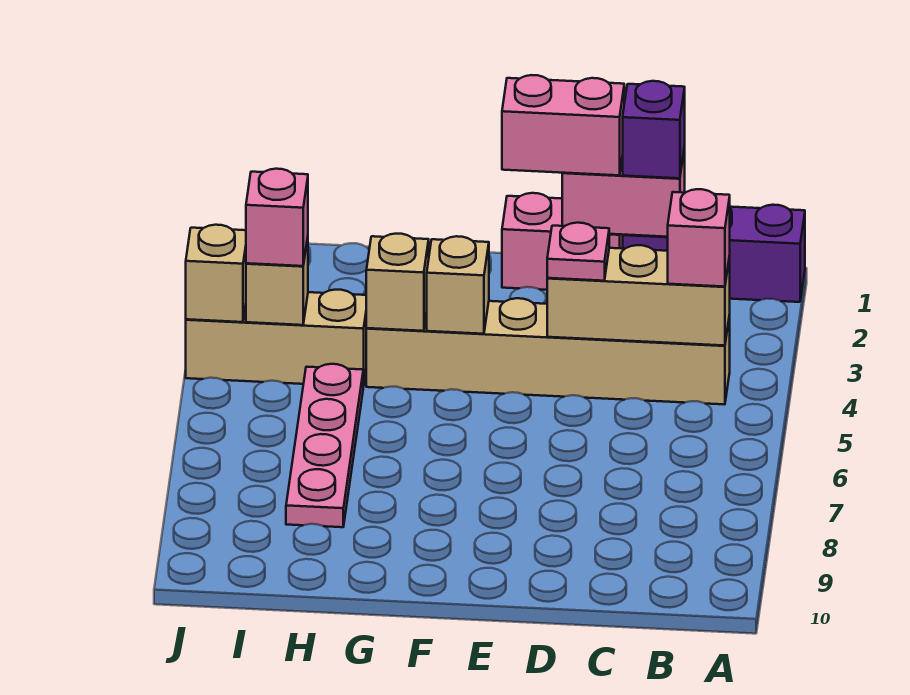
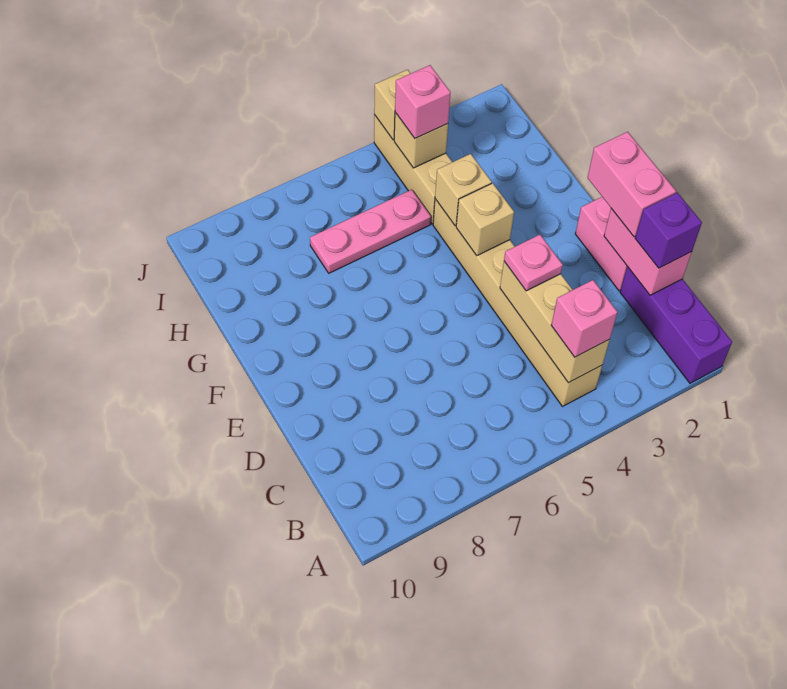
pink plate H5:H8 level 1 -> pink plate H5:H7 level 1

